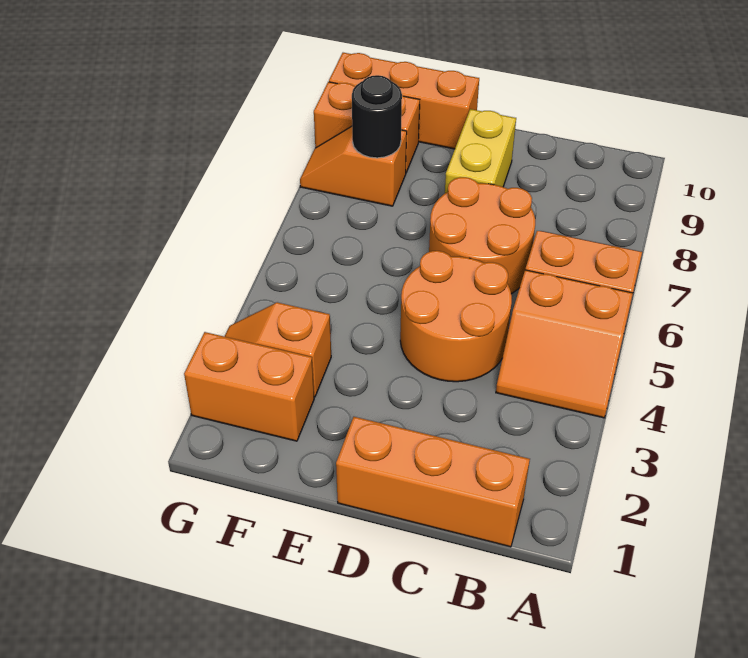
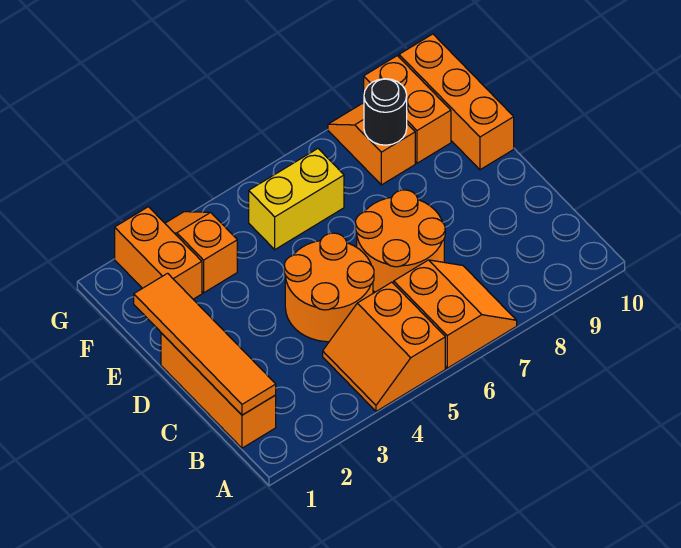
none -> orange tile B1:E1 level 2
yellow brick D8:D9 level 1 -> yellow brick F5:F6 level 1

